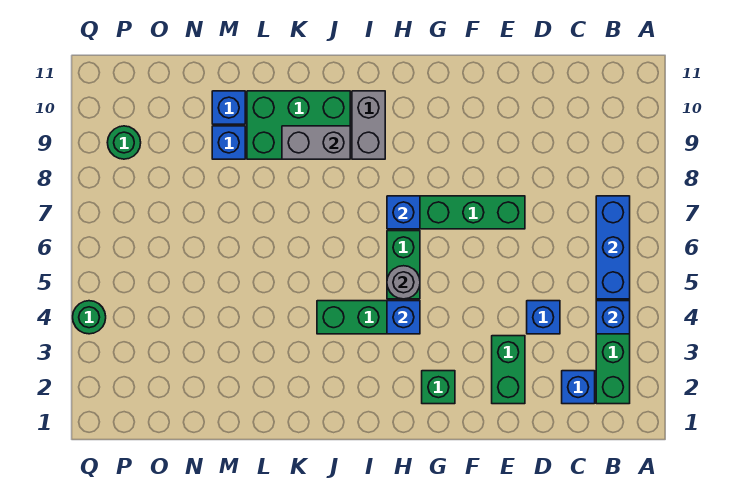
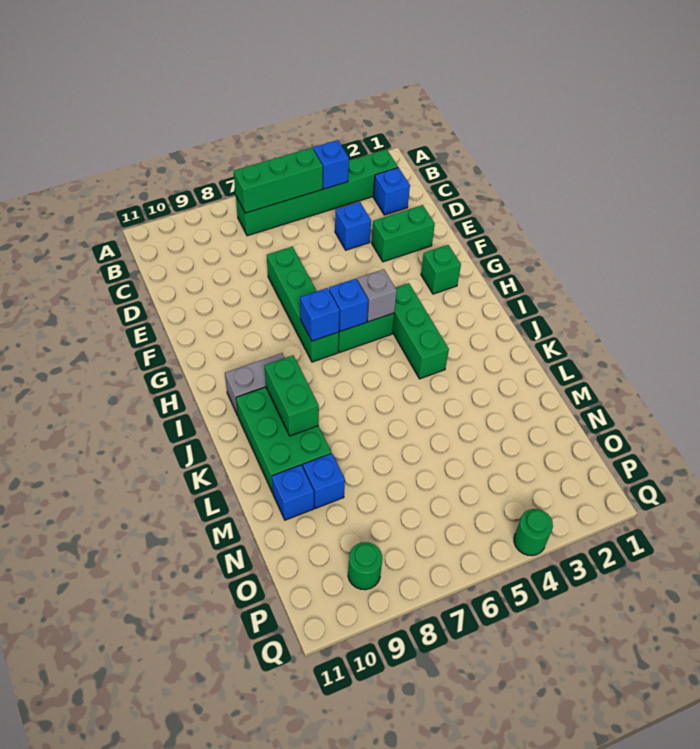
blue brick B5:B7 level 2 -> green brick B5:B7 level 2
blue brick H4 level 2 -> blue brick H6 level 2
grey round brick H5 level 2 -> grey brick H5 level 2
grey brick J9:K9 level 2 -> green brick J9:K9 level 2

